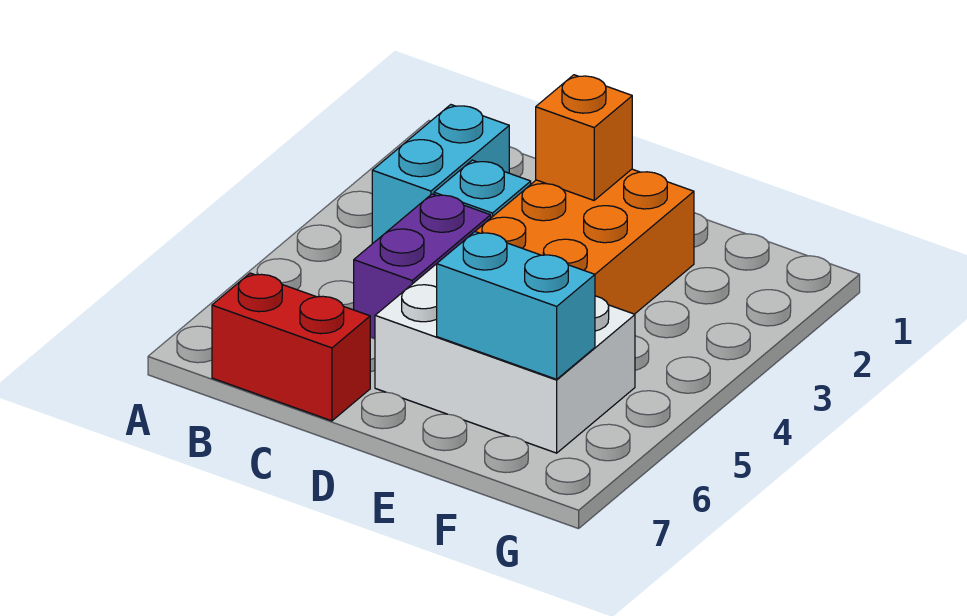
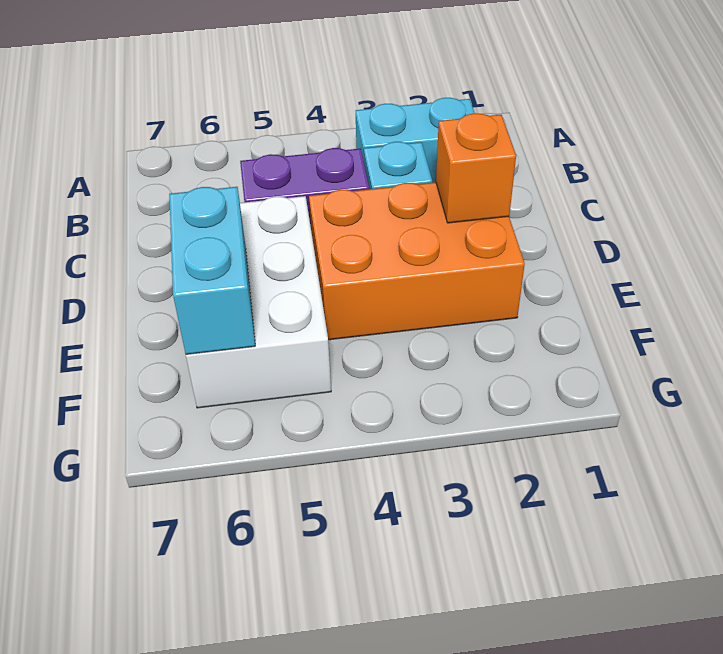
red brick B7:C7 level 1 -> none

